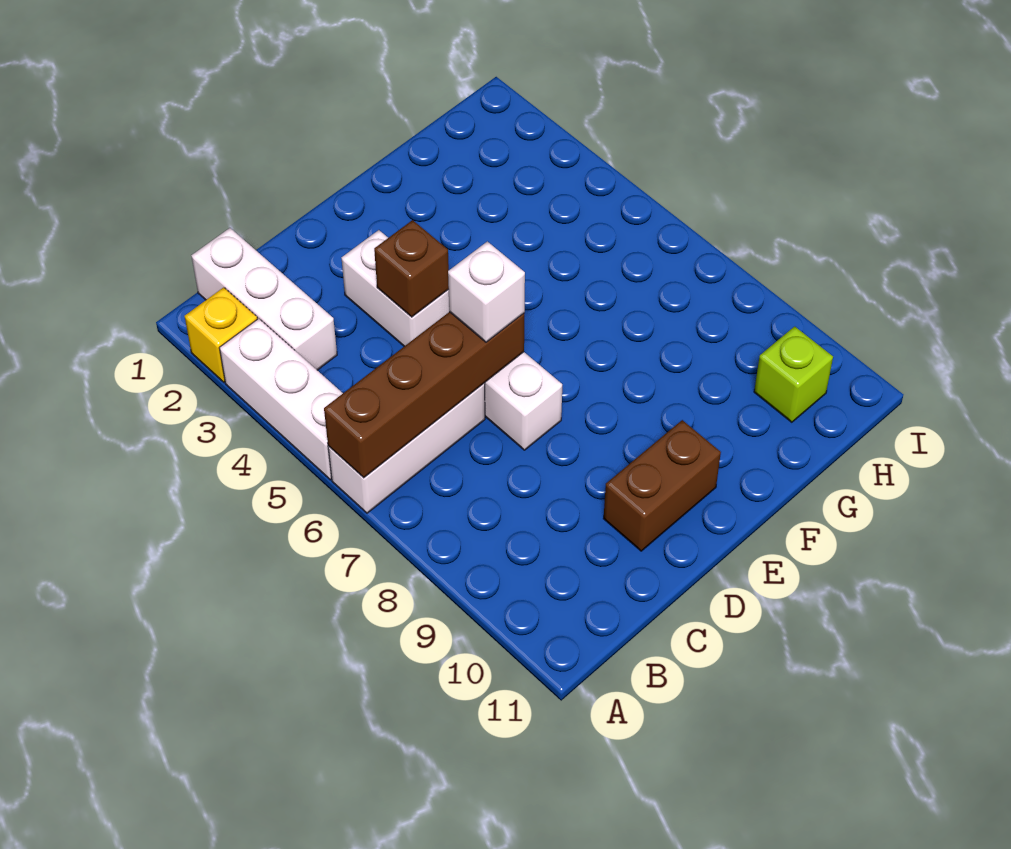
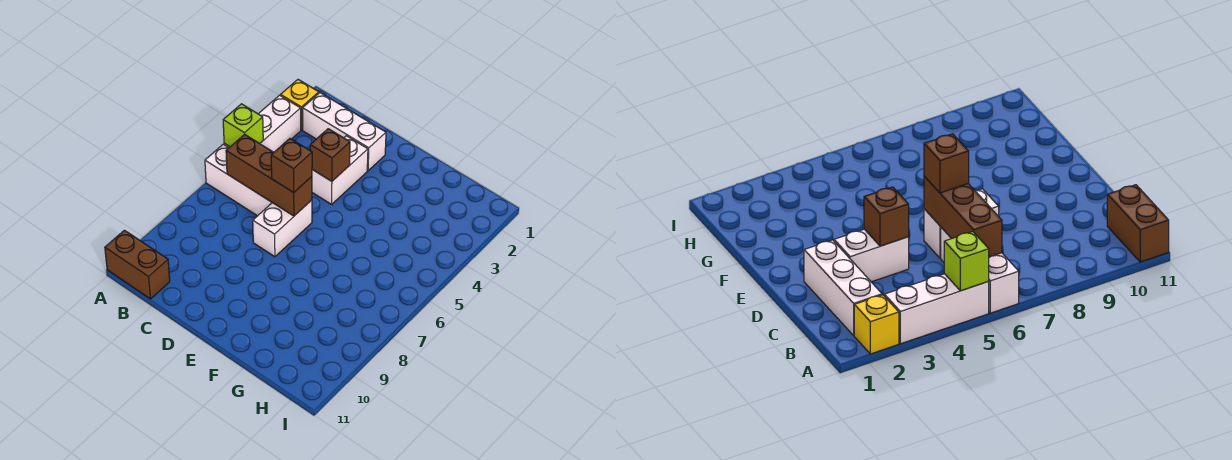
brown brick A6:D6 level 2 -> brown brick B6:D6 level 2
white brick B1:B3 level 1 -> white brick B2:D2 level 1
white brick D6 level 3 -> brown brick D6 level 3
brown brick D10:E10 level 1 -> brown brick A11:B11 level 1
lime brick H10 level 1 -> lime brick A5 level 2

